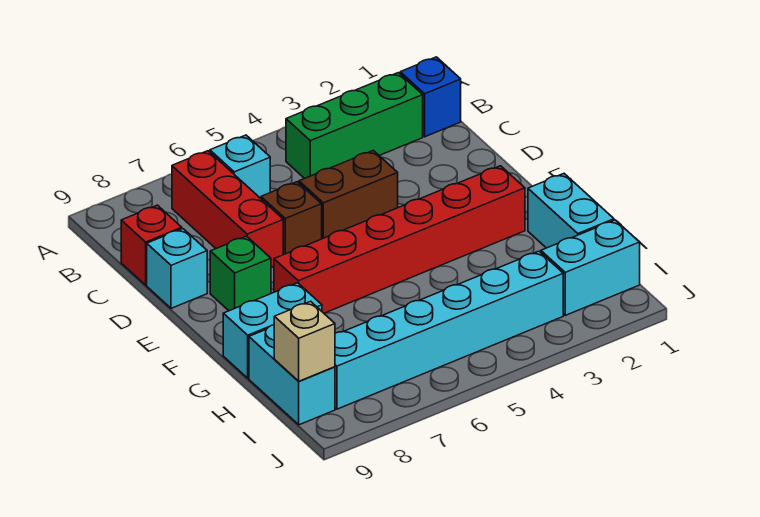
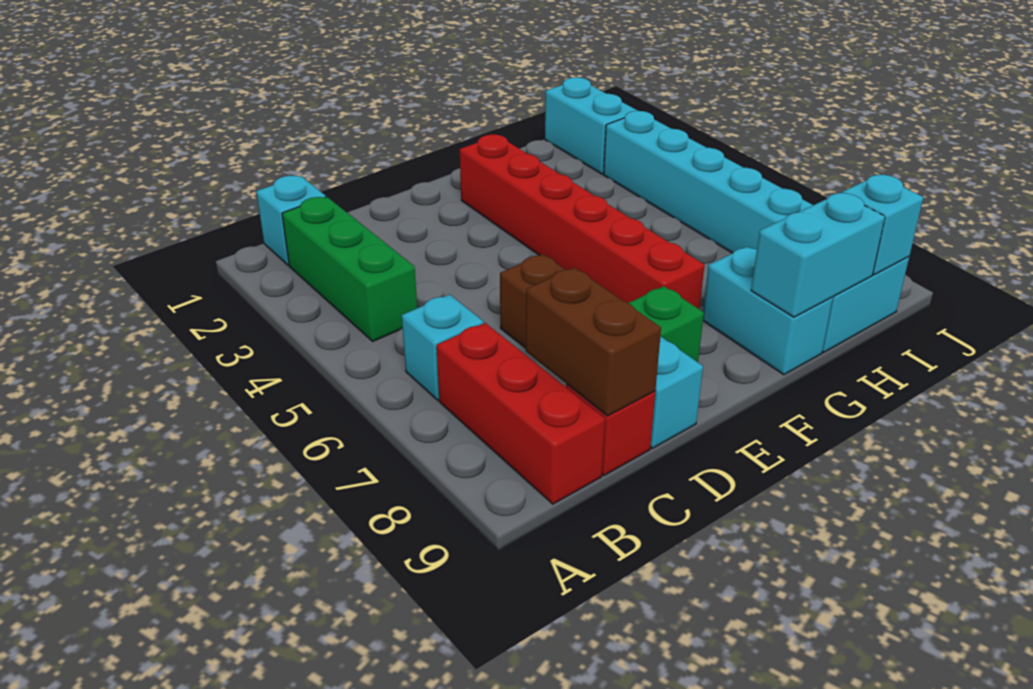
blue brick B1 level 1 -> cyan brick B1 level 1
red brick B7:D7 level 1 -> red brick B7:B9 level 1
brown brick D4:D5 level 1 -> brown brick C8:C9 level 2
cyan brick G1:H1 level 1 -> cyan brick G9:H9 level 2
tan brick I9 level 2 -> cyan brick I9 level 2

